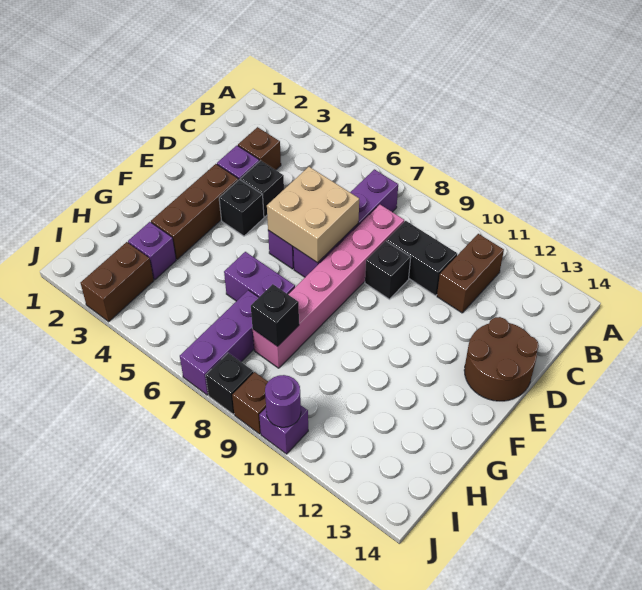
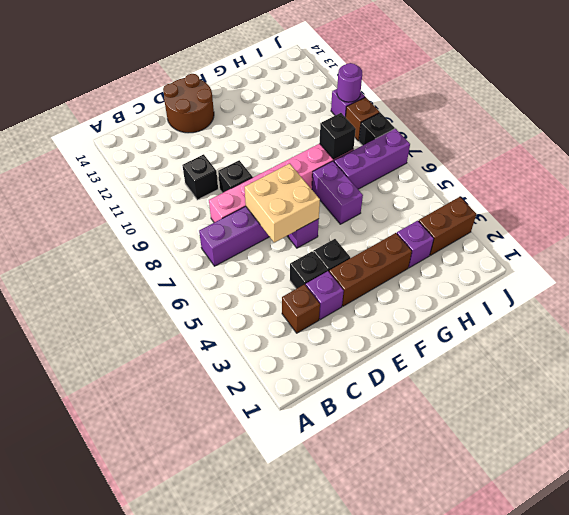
brown brick B11:C11 level 1 -> none
black brick C9:C10 level 1 -> black brick C10 level 1

